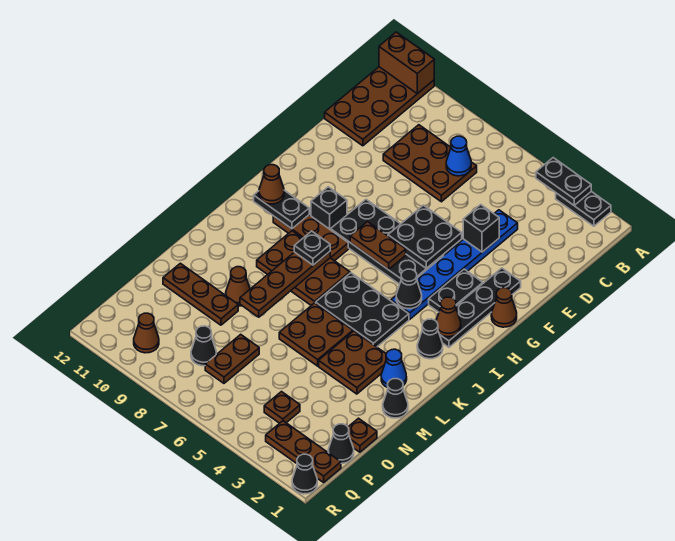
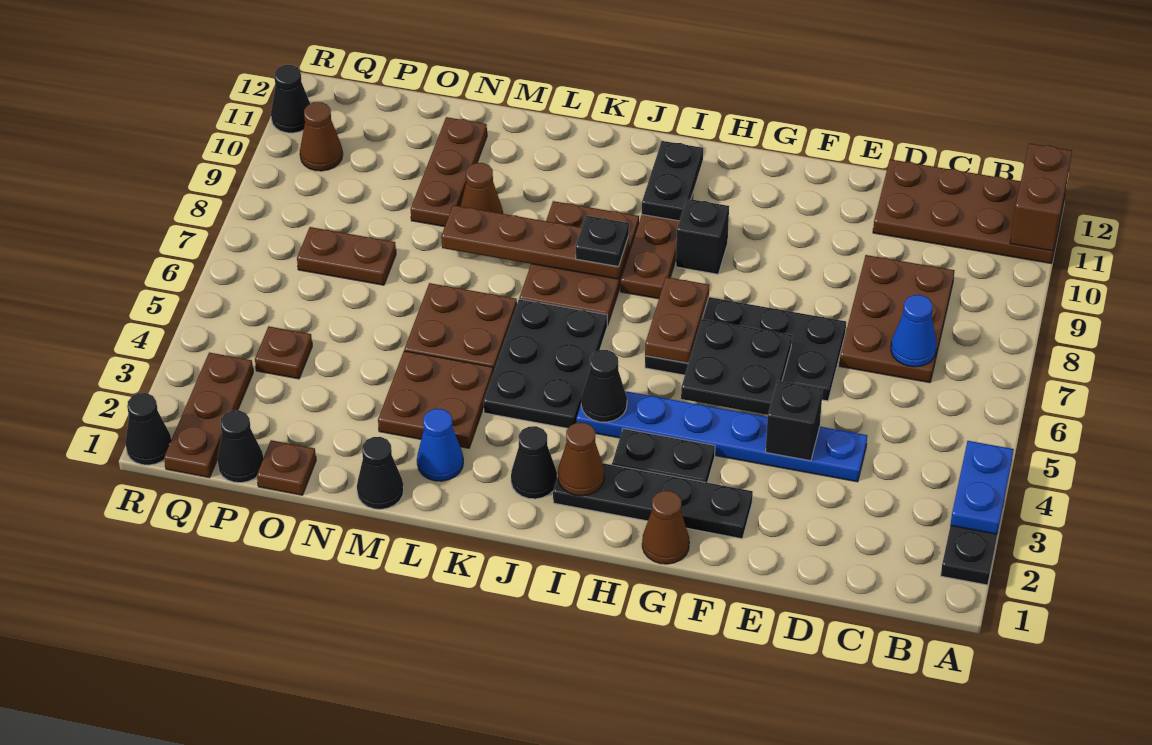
black plate A3:A4 level 2 -> blue plate A3:A4 level 2
black plate G5:H8 level 1 -> black plate E6:H7 level 1
brown cone I11 level 3 -> none
black cone P8 level 1 -> black cone R11 level 1

